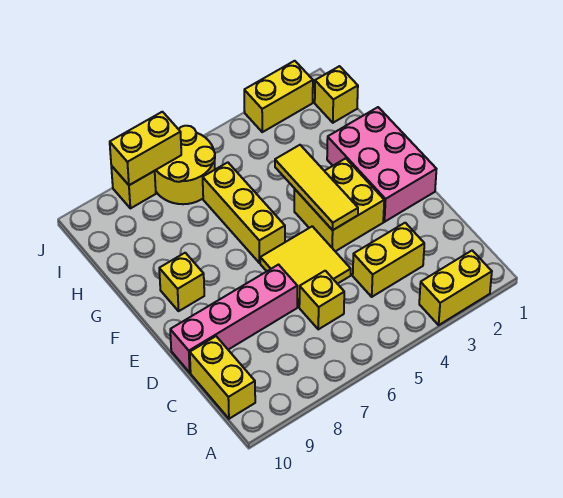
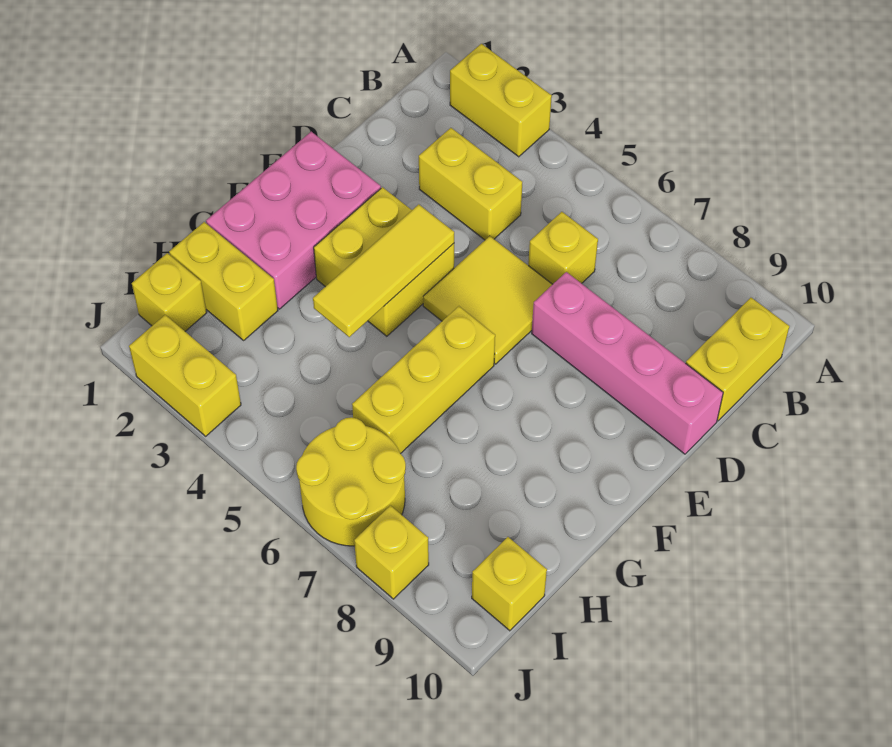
yellow brick F9 level 1 -> yellow brick I10 level 1
yellow brick J7:J8 level 2 -> yellow brick H1:H2 level 1

